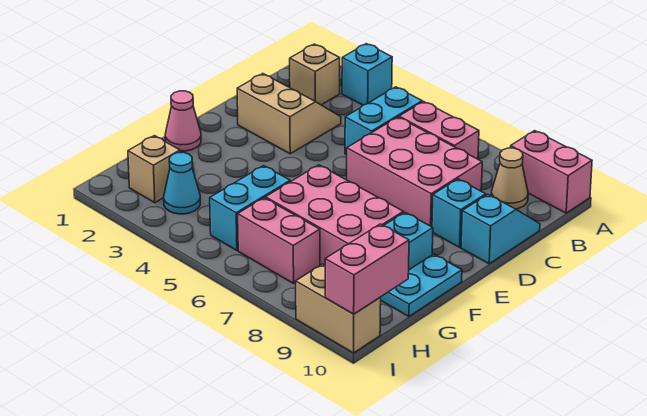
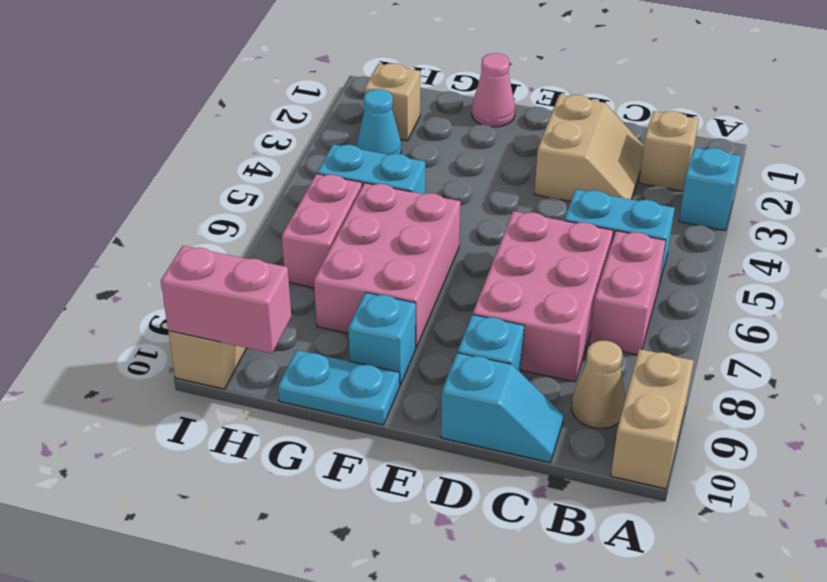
pink brick A9:A10 level 1 -> tan brick A9:A10 level 1

